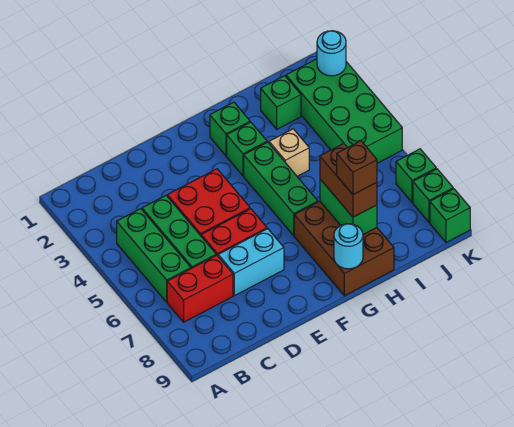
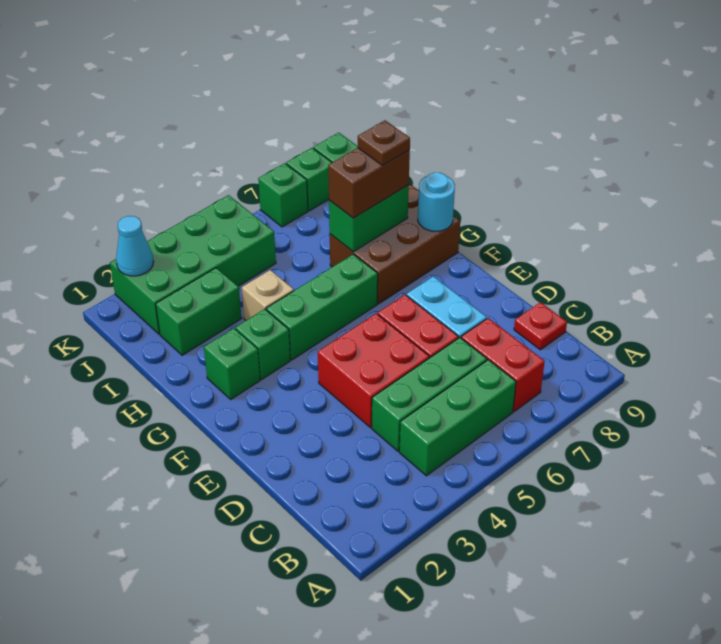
none -> red plate C9 level 1
brown brick H8 level 4 -> brown plate H8 level 4
green brick I2 level 1 -> green brick I2:I3 level 1
cyan round brick K2 level 2 -> cyan cone K2 level 2

